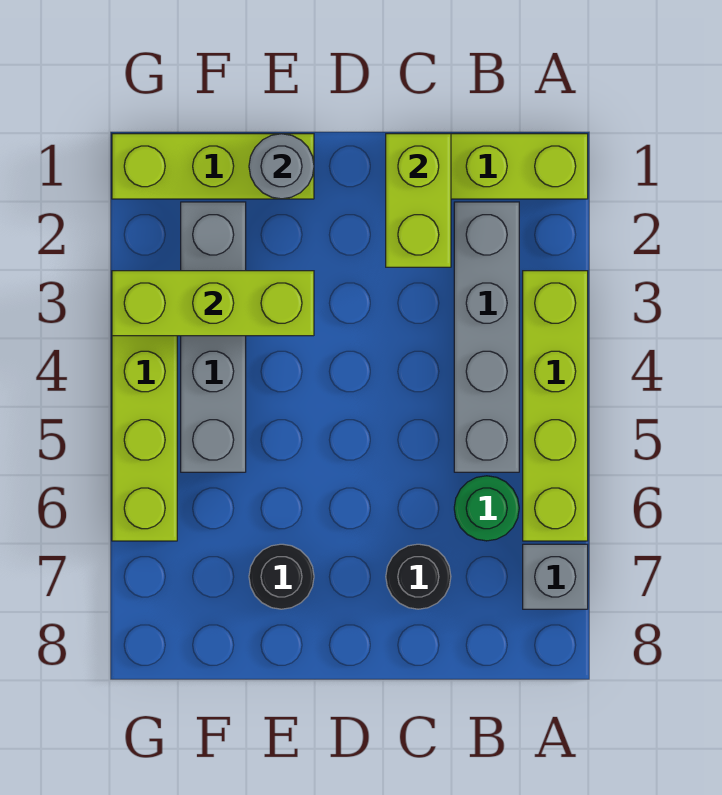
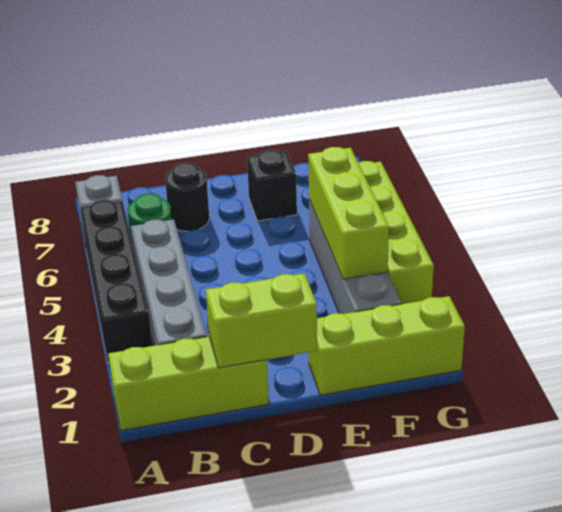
lime brick A3:A6 level 1 -> black brick A3:A6 level 1
lime brick C1:C2 level 2 -> lime brick C1:D1 level 2
grey round brick E1 level 2 -> none
lime brick E3:G3 level 2 -> lime brick F3:F5 level 2
black round brick E7 level 1 -> black brick E7 level 1

